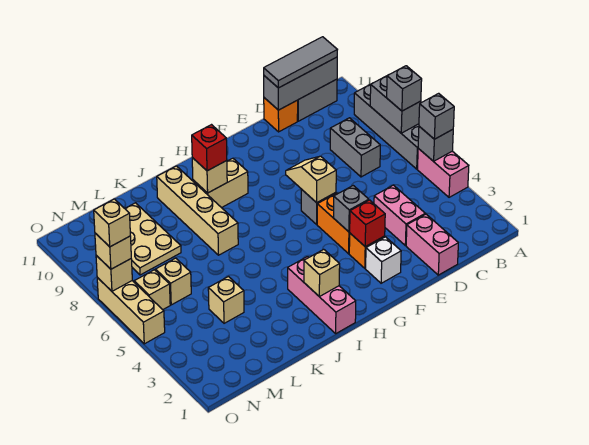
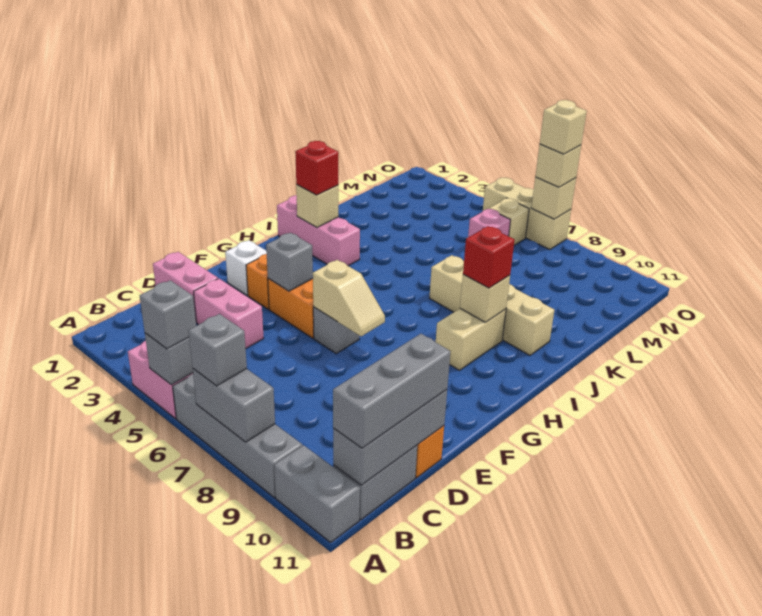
grey tile B11:D11 level 3 -> grey brick B11:D11 level 3
grey brick C7:C8 level 1 -> grey brick A10:A11 level 1
red brick F3 level 2 -> red brick I2 level 3
tan brick L4 level 1 -> none
tan plate L8:M10 level 1 -> none
tan brick M6 level 1 -> pink brick M6 level 1

